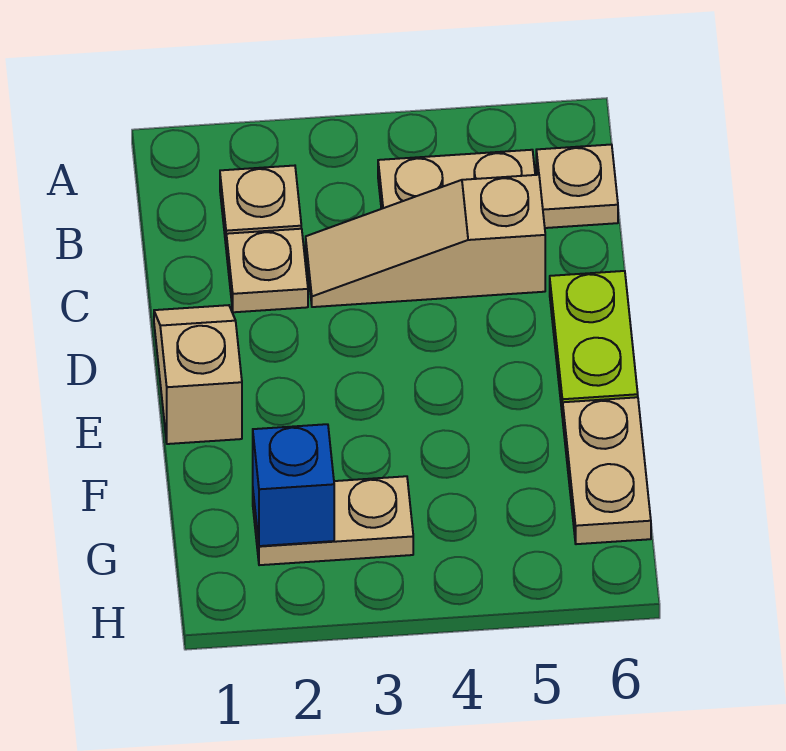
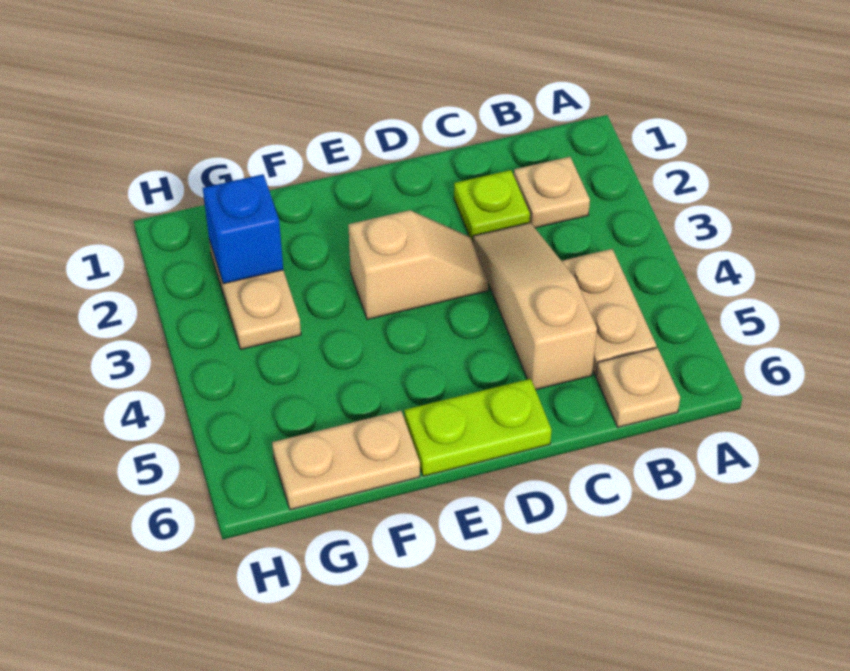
tan plate C2 level 1 -> lime plate C2 level 1
tan slope D1:E1 level 1 top E -> tan slope D3:E3 level 1 top E

